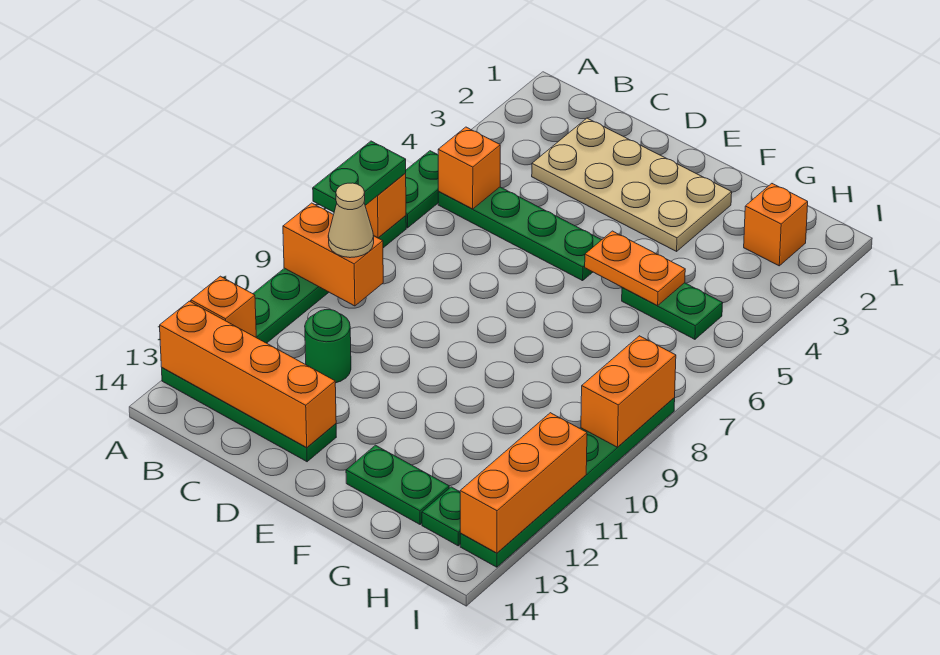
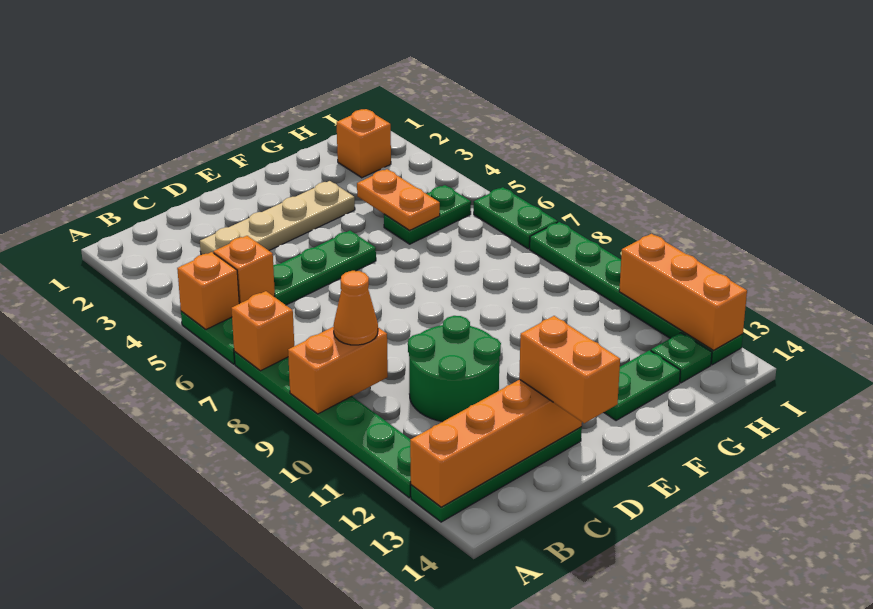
green plate A7:A8 level 3 -> green plate I6:I7 level 1
orange brick A12 level 2 -> orange brick A5 level 2
tan cone B9 level 3 -> orange cone B9 level 3
tan plate C2:F3 level 1 -> tan plate C3:F3 level 1
green round brick C11 level 1 -> green round brick C10:D11 level 1
orange plate F5:G5 level 2 -> orange plate G4:G5 level 2
orange brick I8:I9 level 2 -> orange brick D13:D14 level 3

